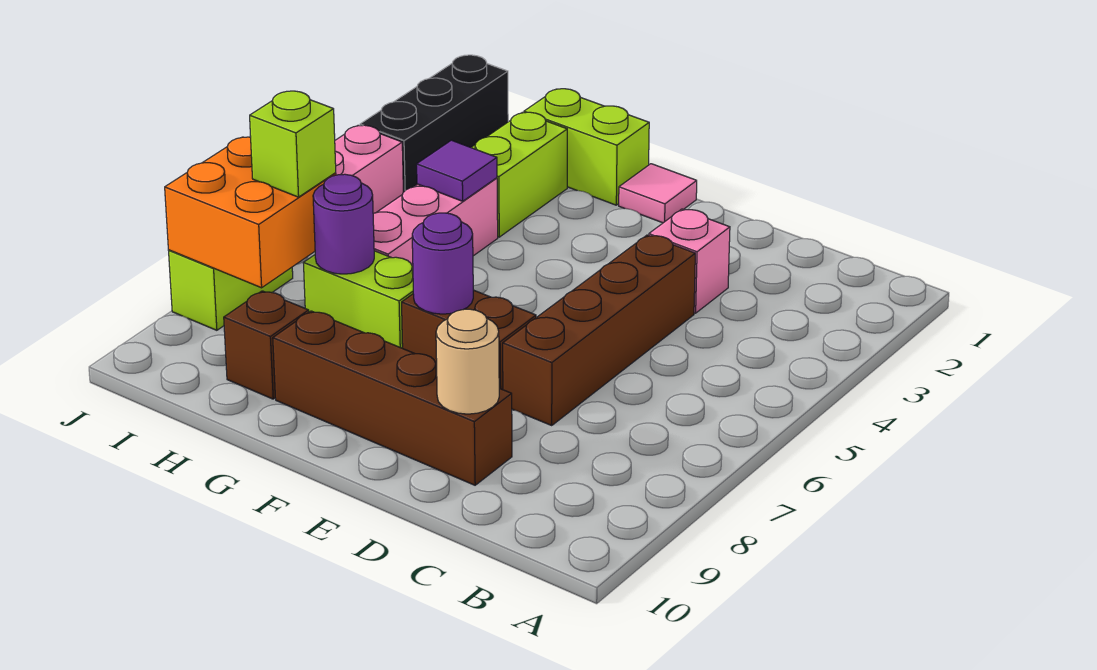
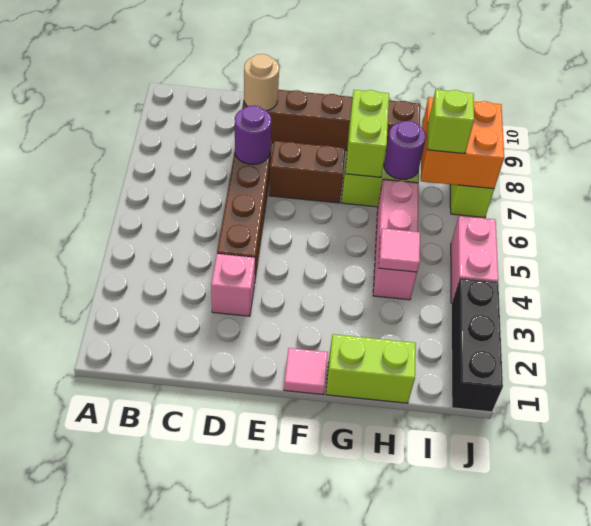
purple round brick F7 level 2 -> purple round brick D7 level 2
lime brick H2:H3 level 1 -> lime brick G7:G8 level 2
purple tile H4 level 2 -> pink tile H4 level 2

